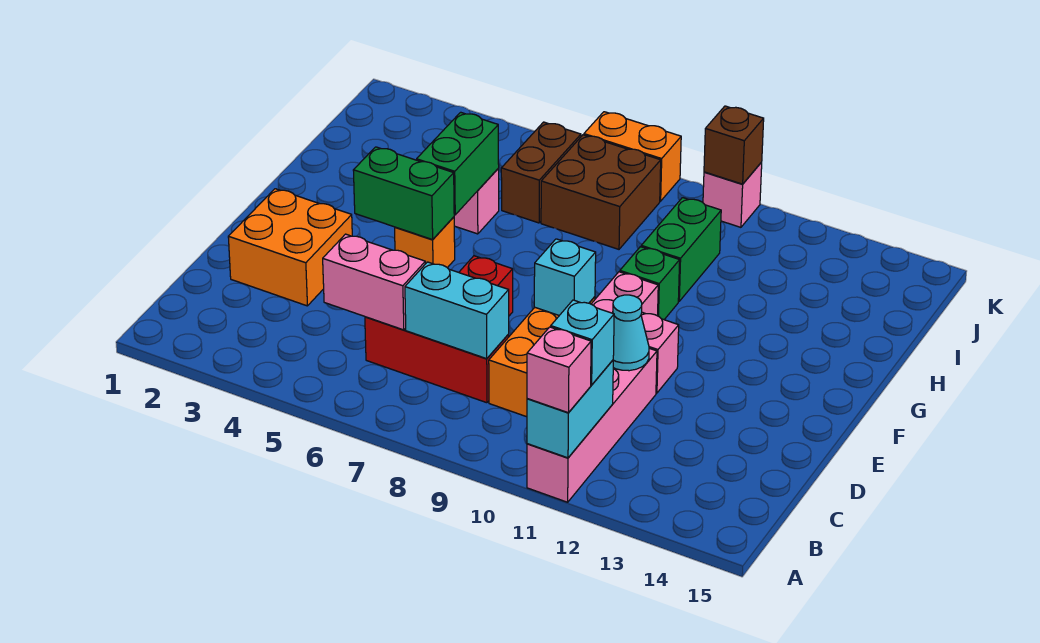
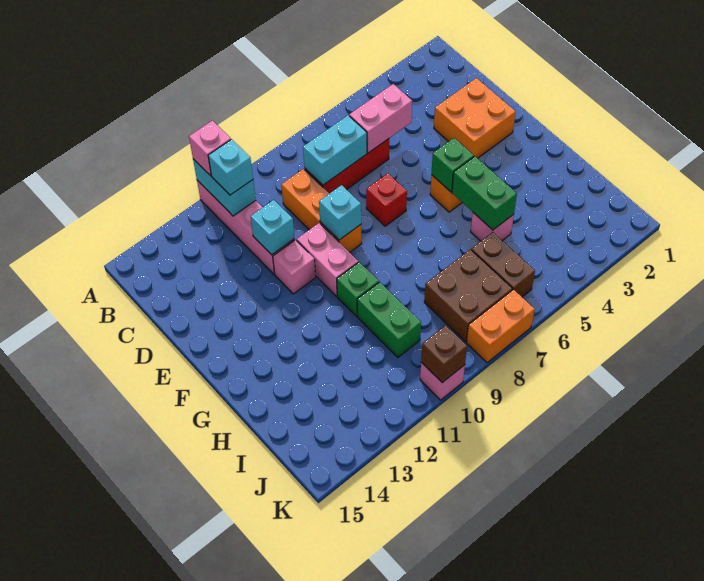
cyan cone D11 level 2 -> cyan brick D11 level 2
green brick F4:F5 level 2 -> green brick F5 level 2

